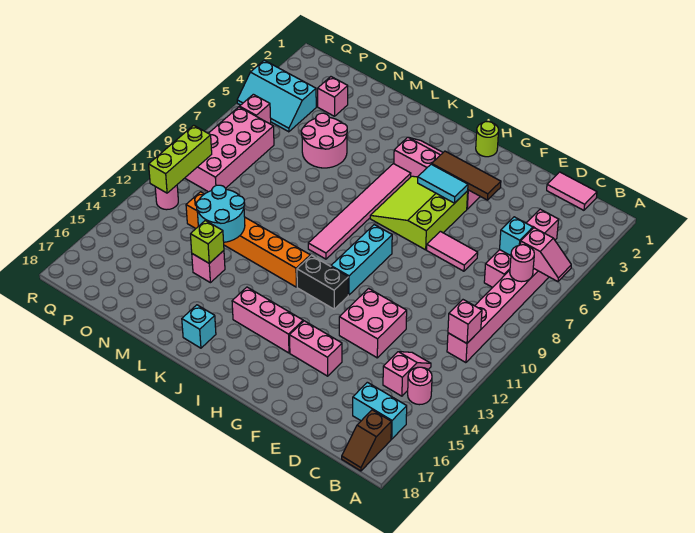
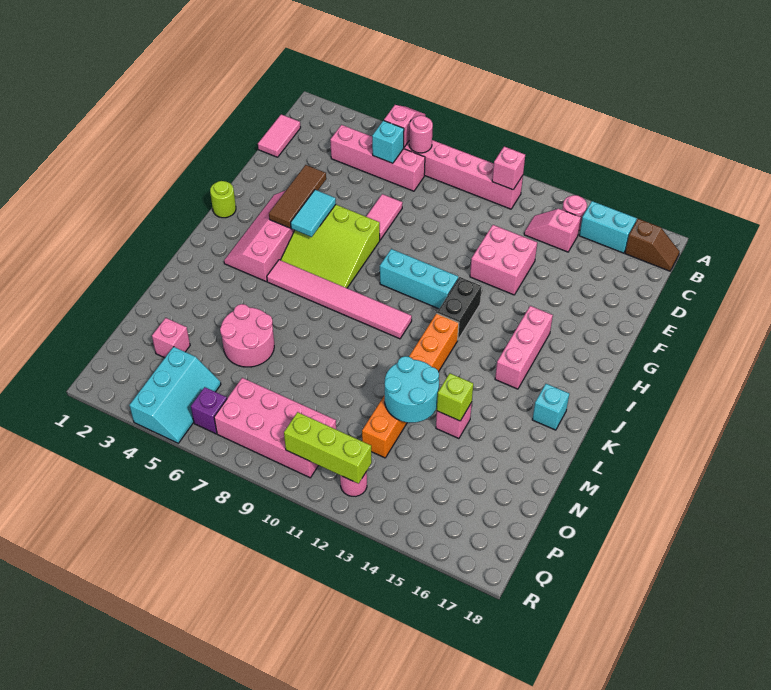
cyan brick B16:C16 level 1 -> cyan brick B15:B16 level 1
pink brick F15:G15 level 1 -> none
pink brick Q6 level 1 -> purple brick Q6 level 1

